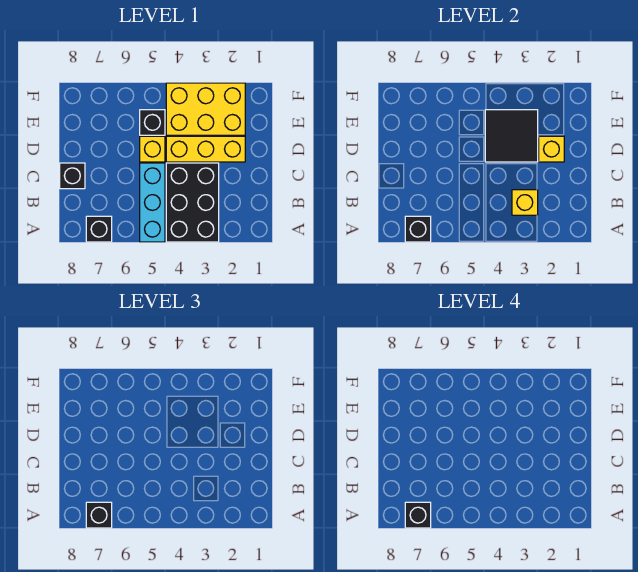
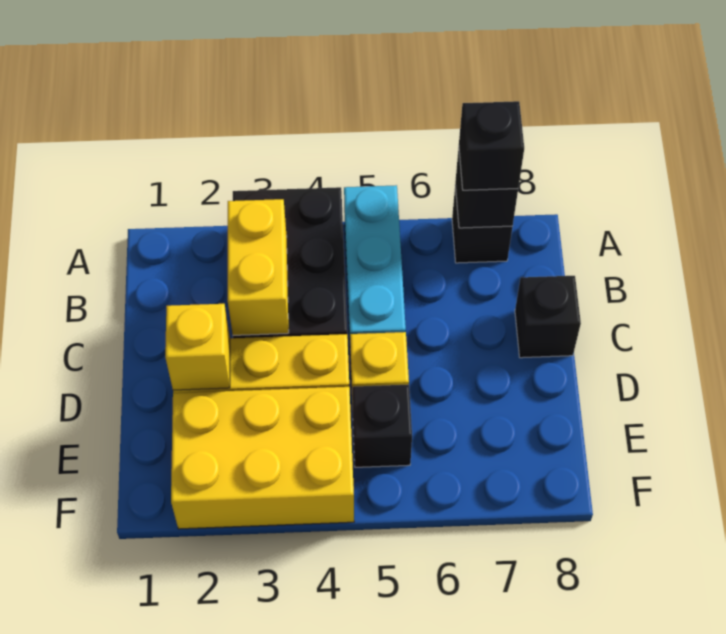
black brick A7 level 4 -> none
yellow brick B3 level 2 -> yellow brick B3:C3 level 2
black tile D3:E4 level 2 -> none

